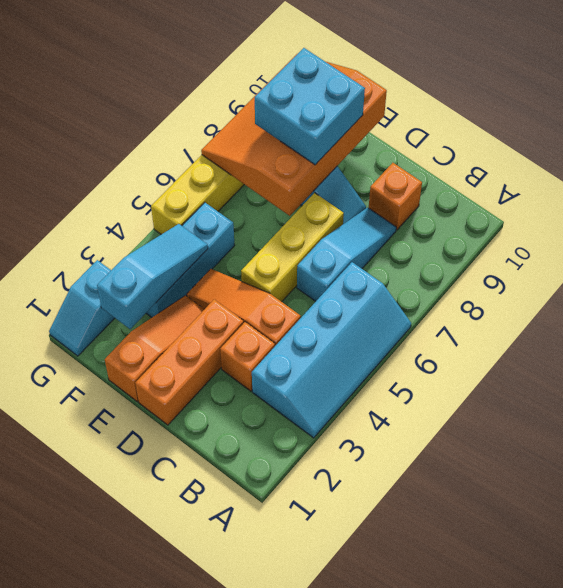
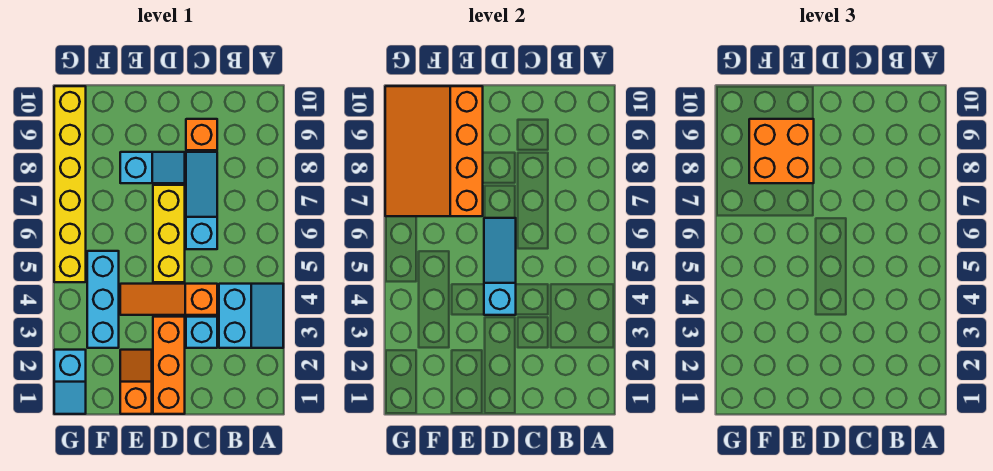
cyan slope A3:B6 level 1 top B -> cyan slope A3:B4 level 1 top B
orange brick C3 level 1 -> cyan brick C3 level 1
orange slope E1:E3 level 1 top 1 -> orange slope E1:E2 level 1 top 1
cyan brick E8:F9 level 3 -> orange brick E8:F9 level 3
cyan slope F2:F4 level 2 top 2 -> cyan slope D4:D6 level 2 top 4

